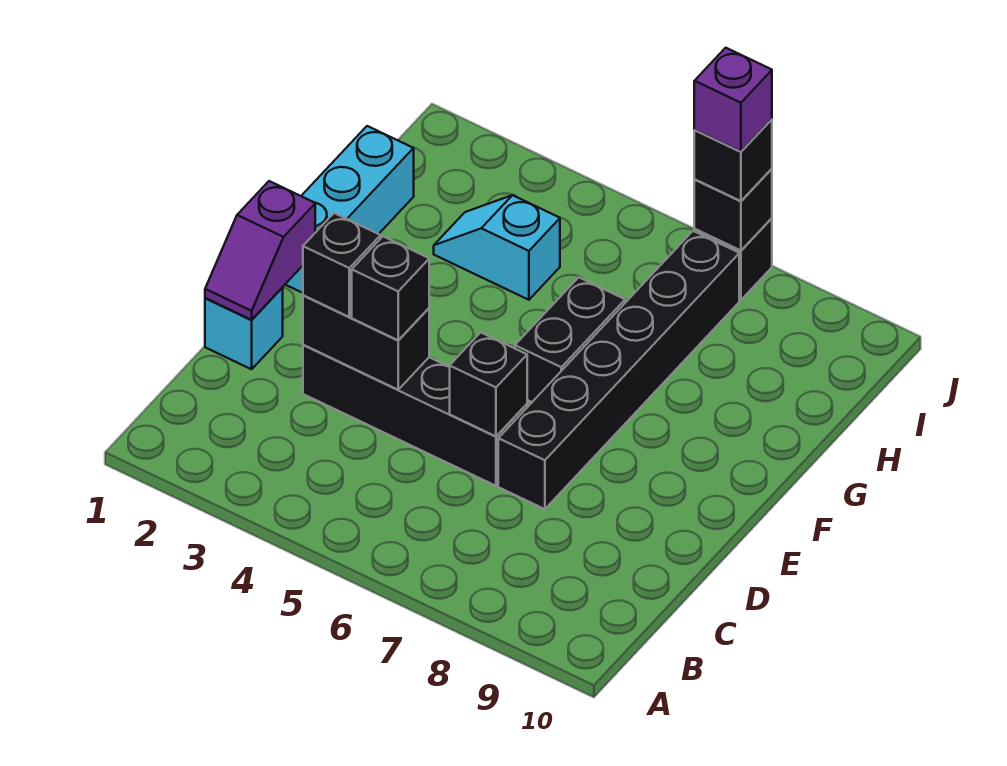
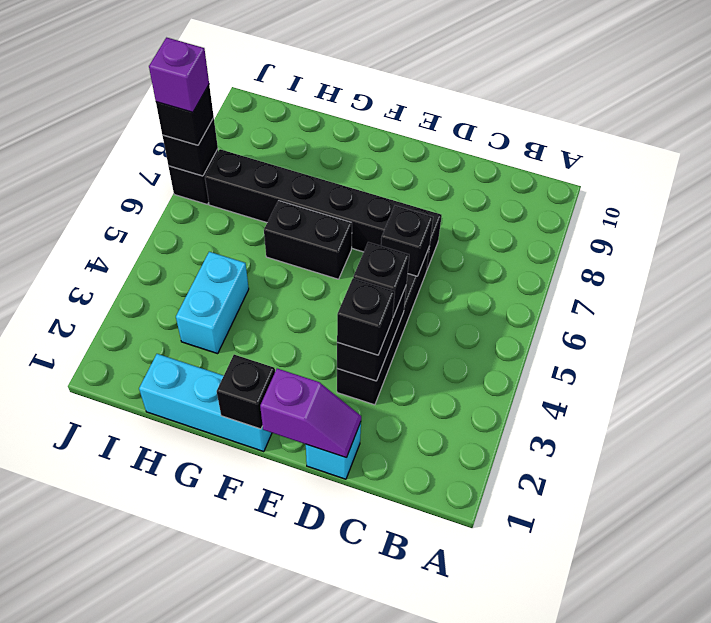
none -> black brick F1 level 2
cyan slope H3:H4 level 1 top 4 -> cyan brick H3:H4 level 1

